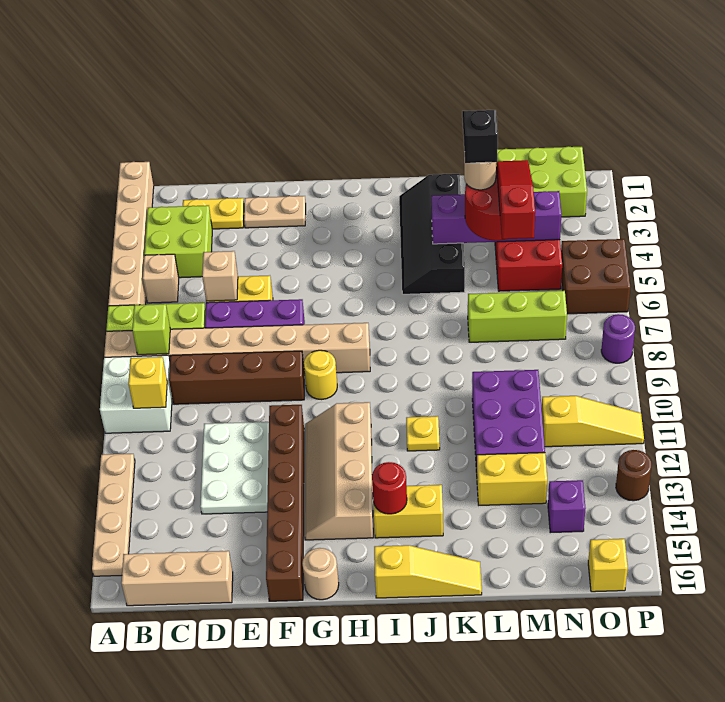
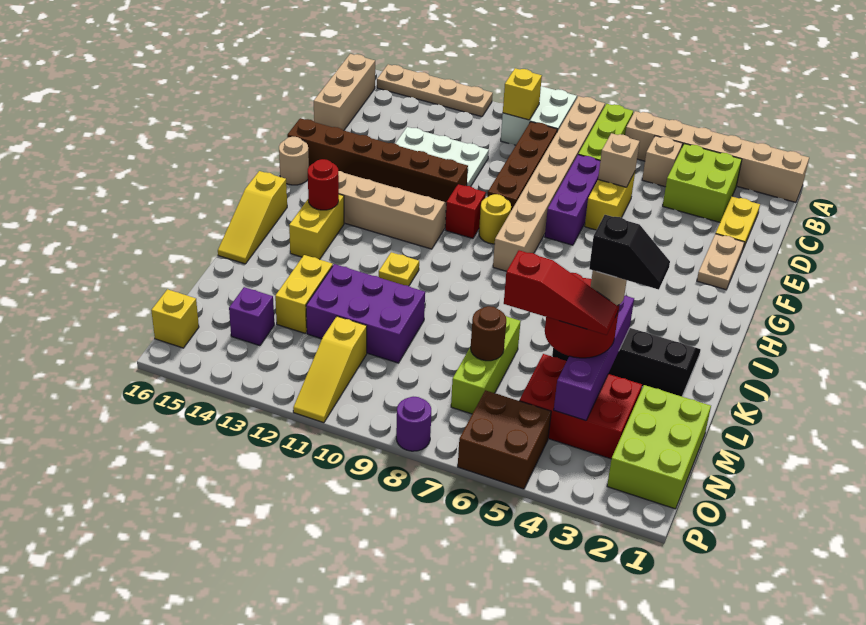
lime brick B8 level 2 -> none
none -> red brick G10 level 1
brown round brick P13 level 1 -> brown round brick M7 level 2

